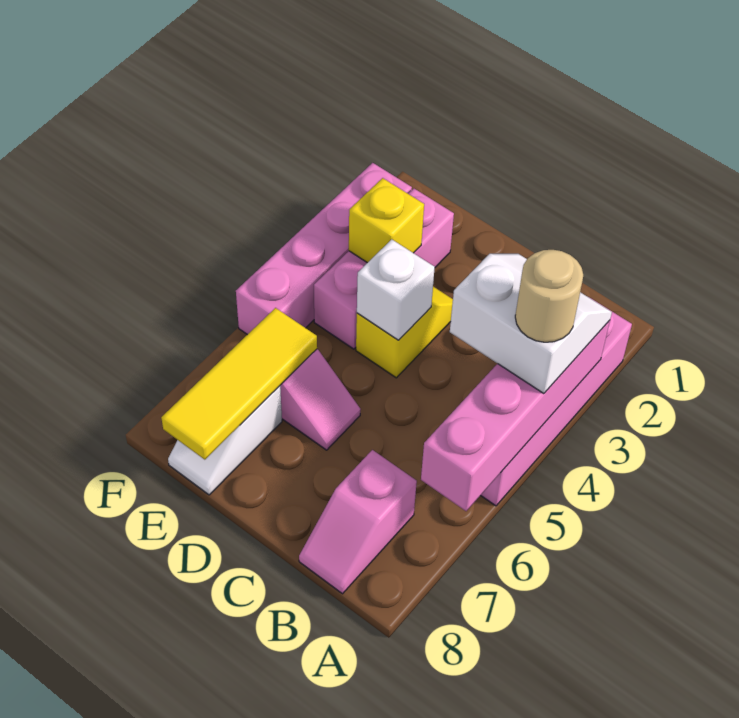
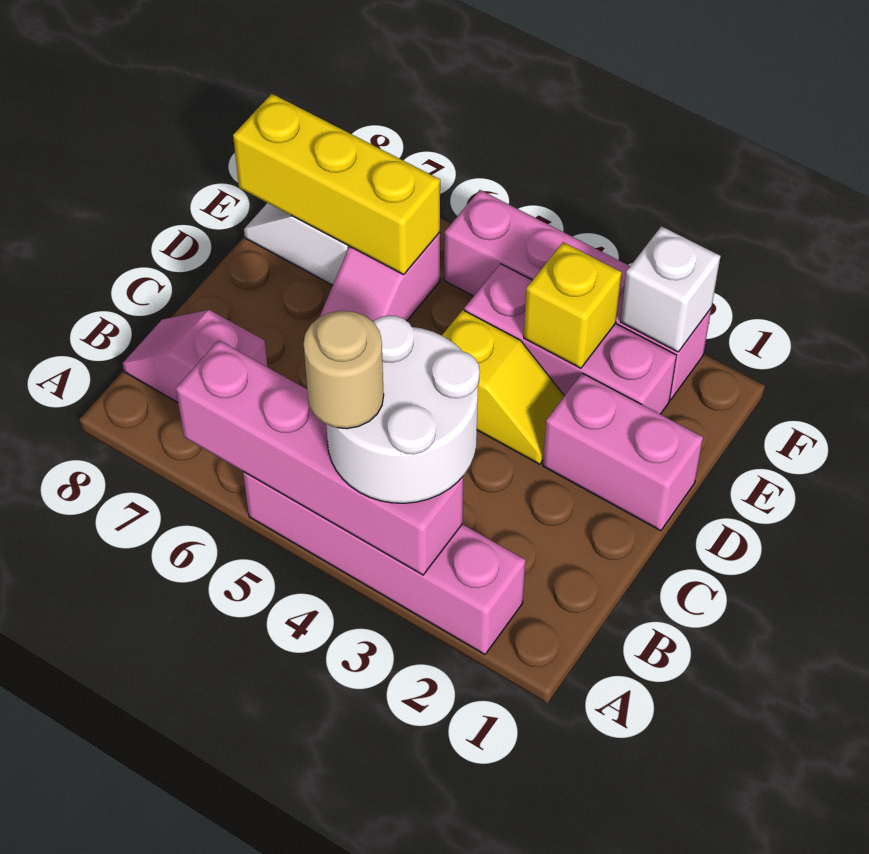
white slope A3:B4 level 3 top 4 -> white round brick A3:B4 level 3
none -> pink brick D1:D2 level 1
white brick D4 level 2 -> white brick F2 level 2
yellow tile E6:E8 level 2 -> yellow brick E6:E8 level 2

